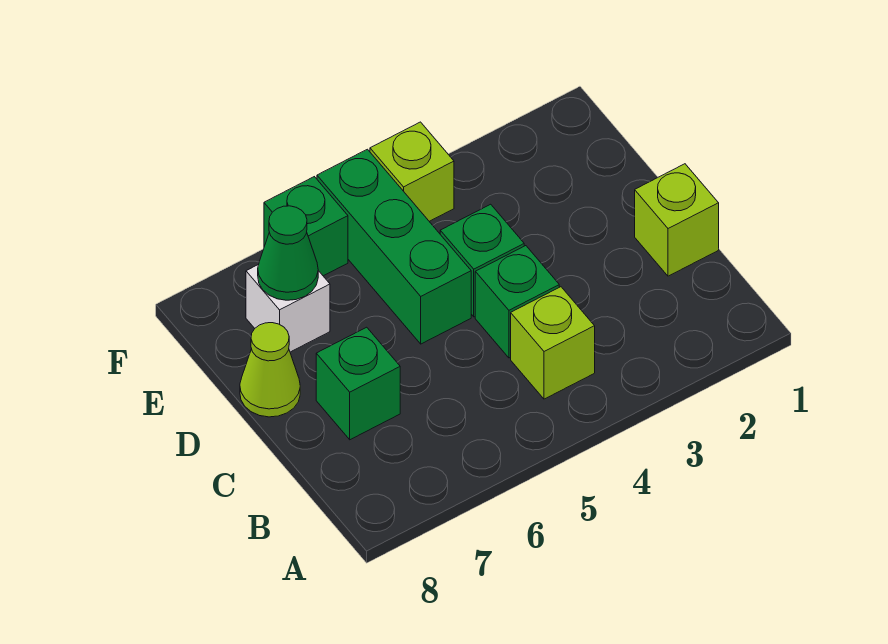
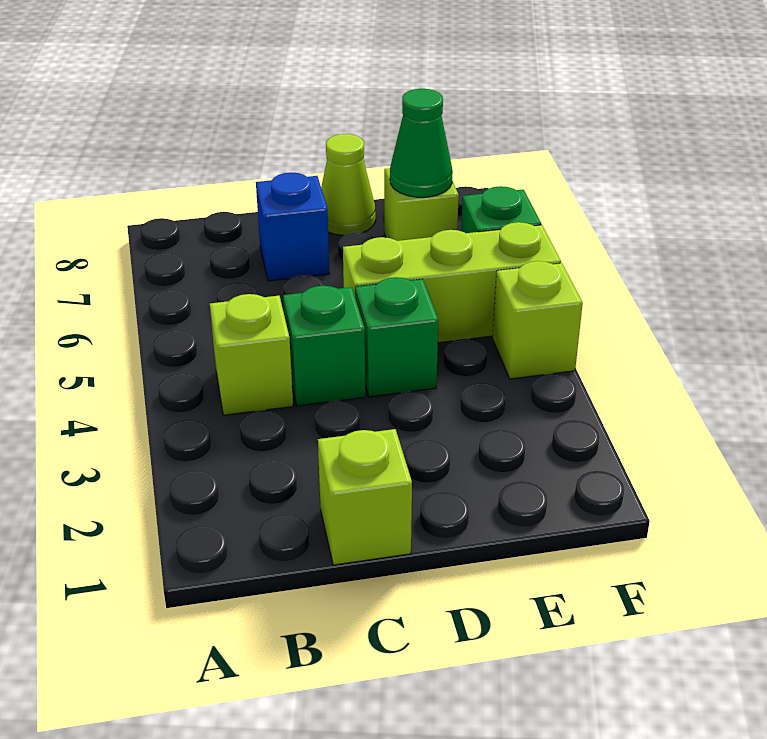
green brick C7 level 1 -> blue brick C7 level 1
green brick D5:F5 level 1 -> lime brick D5:F5 level 1
white brick E7 level 1 -> lime brick E7 level 1

